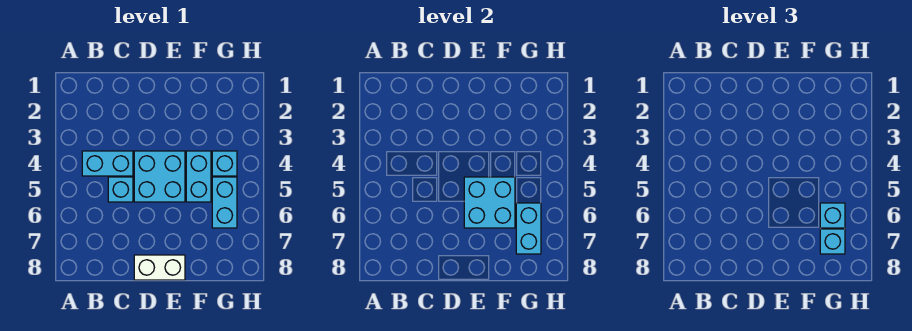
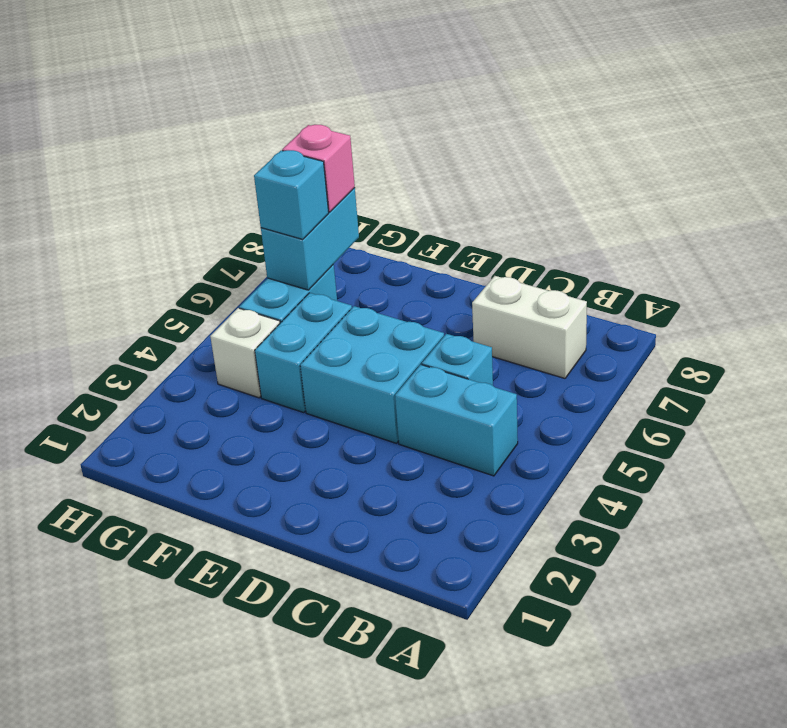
white brick D8:E8 level 1 -> white brick B7:C7 level 1
cyan brick E5:F6 level 2 -> none
cyan brick G4 level 1 -> white brick G4 level 1
cyan brick G7 level 3 -> pink brick G7 level 3

